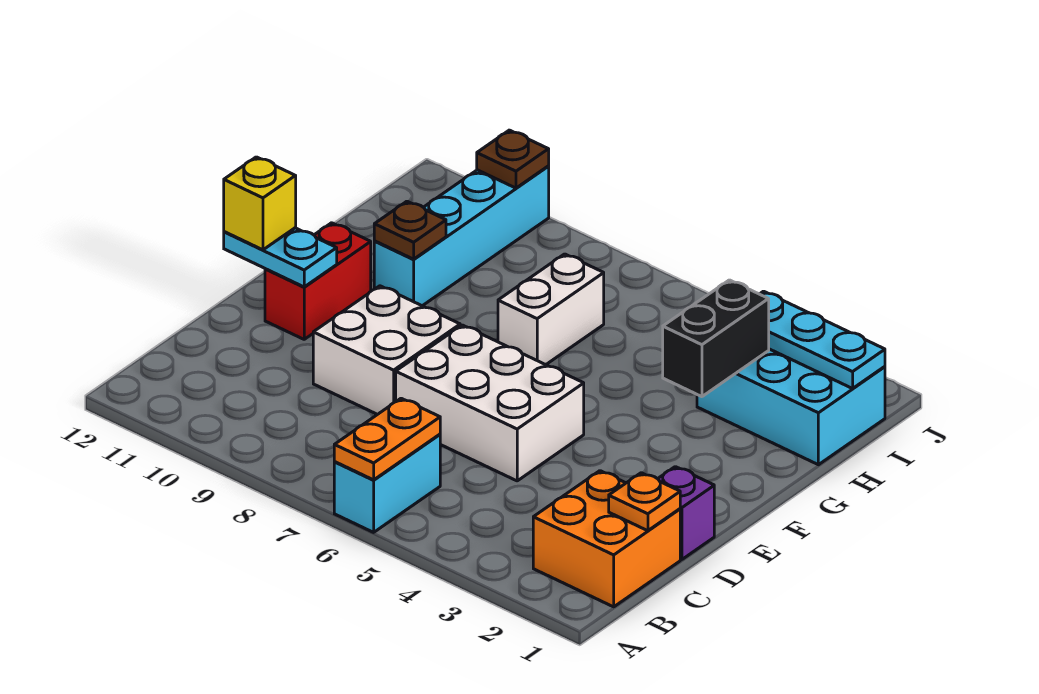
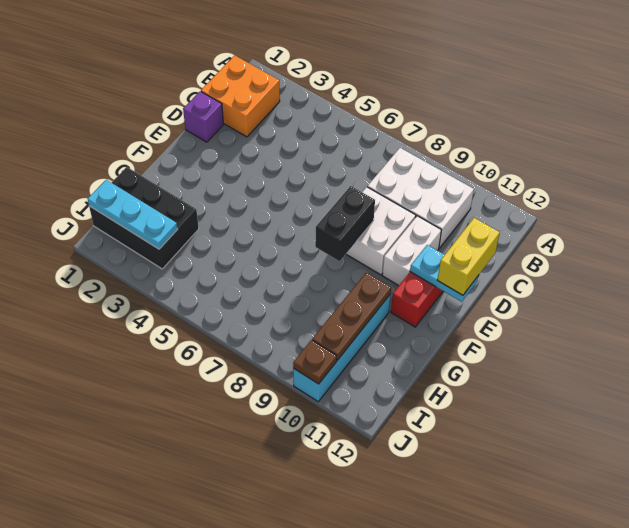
cyan brick A6:B6 level 1 -> none
orange plate A6:B6 level 2 -> none
orange plate C1 level 2 -> none
white brick D5:E7 level 1 -> white brick B8:C10 level 1
yellow brick E12 level 3 -> yellow brick D12:E12 level 3
black brick G3:H3 level 2 -> black brick E8:F8 level 2
white brick G7:H7 level 1 -> white brick D10:E10 level 1
brown plate G10 level 2 -> brown plate G10:I10 level 2
cyan brick H1:I3 level 1 -> black brick H1:I3 level 1

